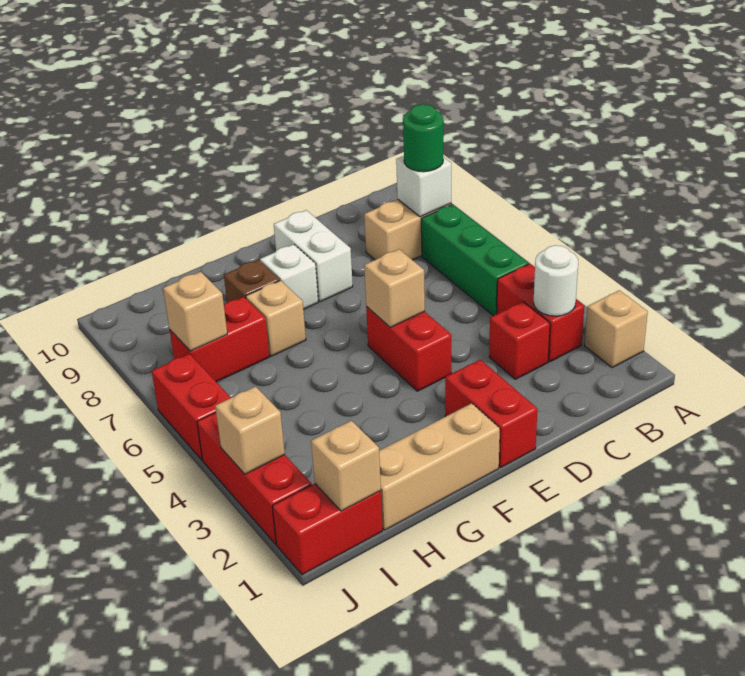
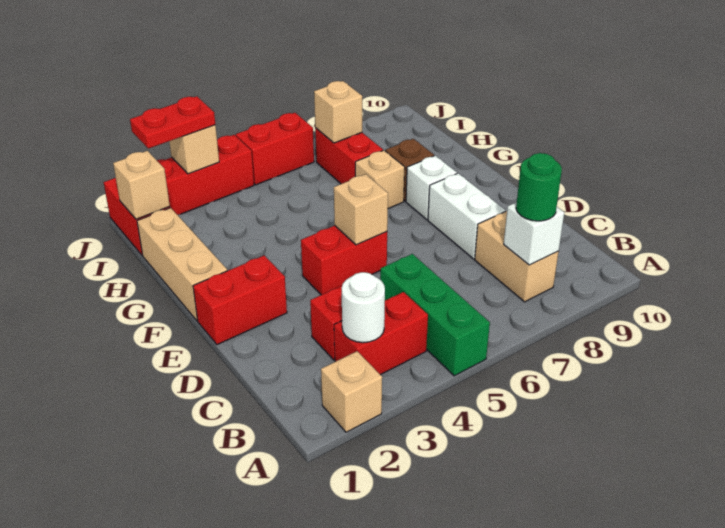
green brick B5:B7 level 1 -> green brick A5:C5 level 1
white brick E8:E9 level 1 -> white brick D8:E8 level 1
none -> red plate J2:J3 level 3

